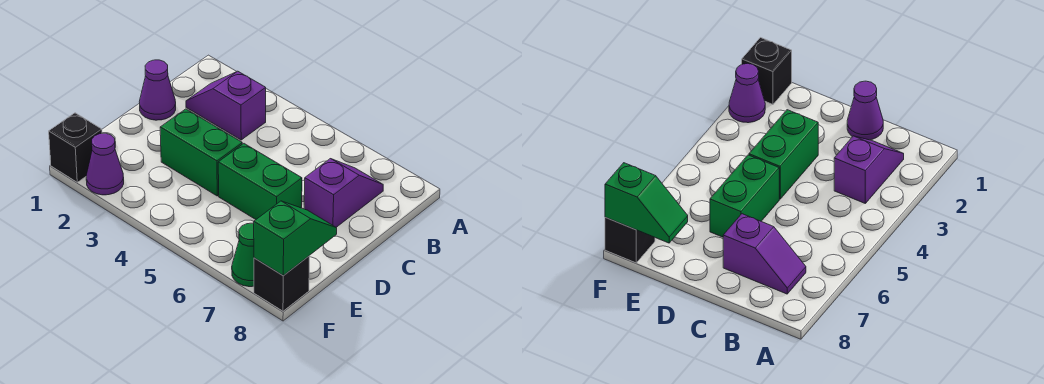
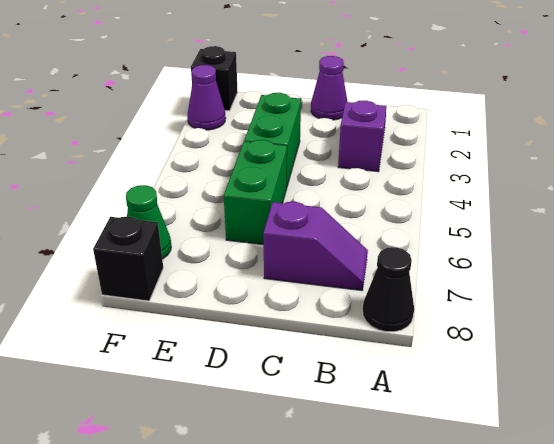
none -> black cone A8 level 1
green slope E8:F8 level 2 top F -> none

